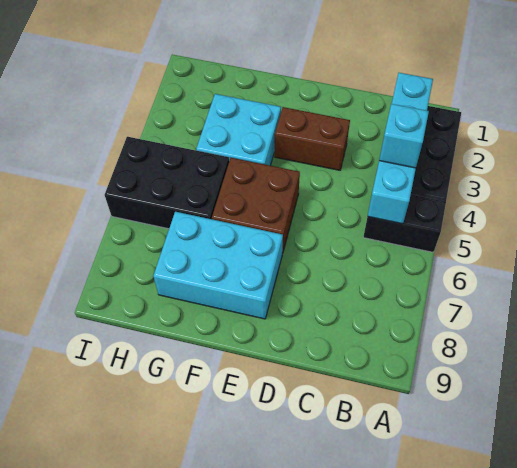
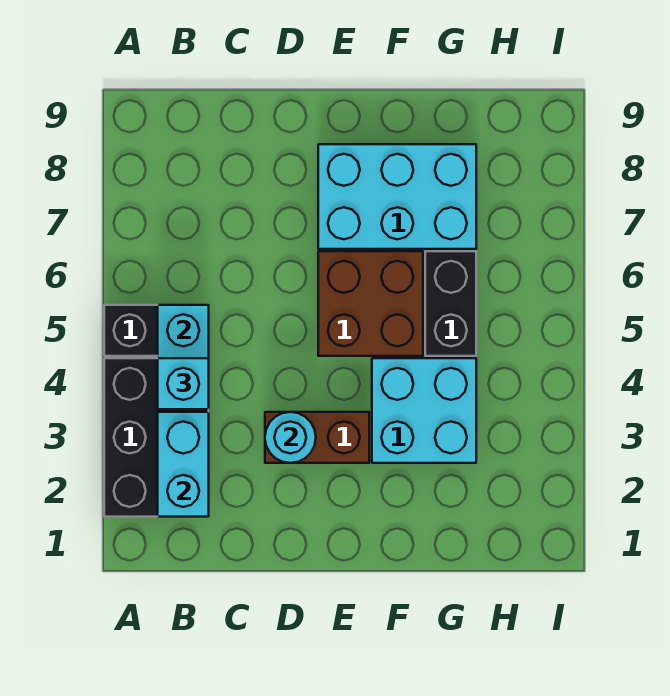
none -> cyan round brick D3 level 2
black brick G5:I6 level 1 -> black brick G5:G6 level 1

